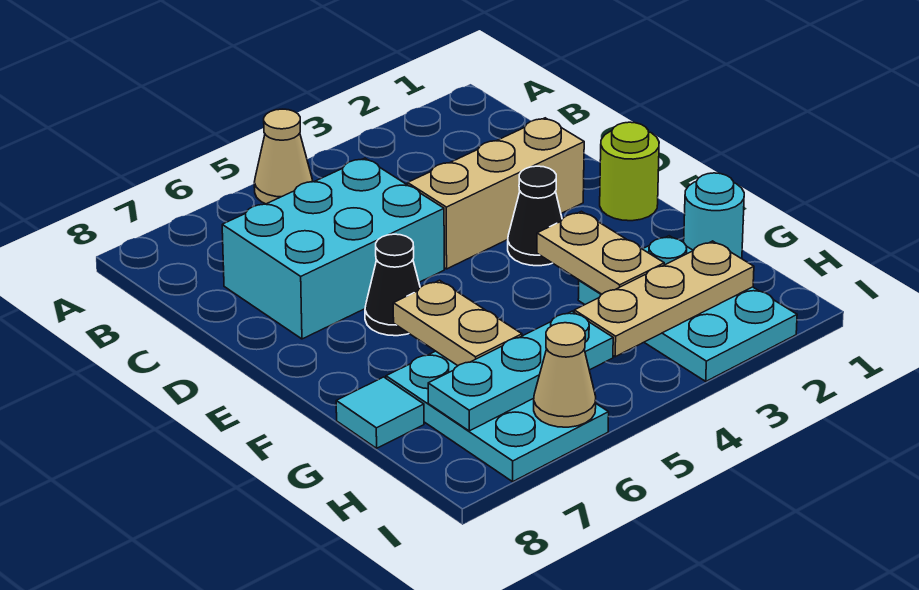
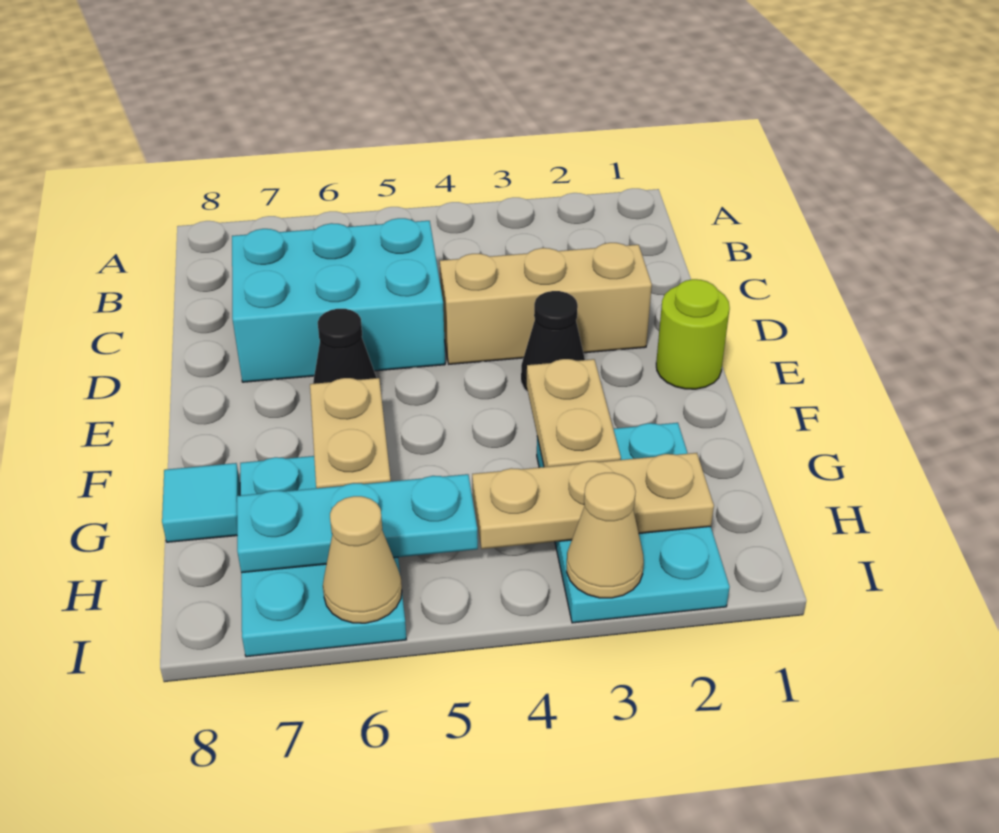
tan cone A5 level 1 -> tan cone I3 level 2
cyan round brick G1 level 1 -> none

